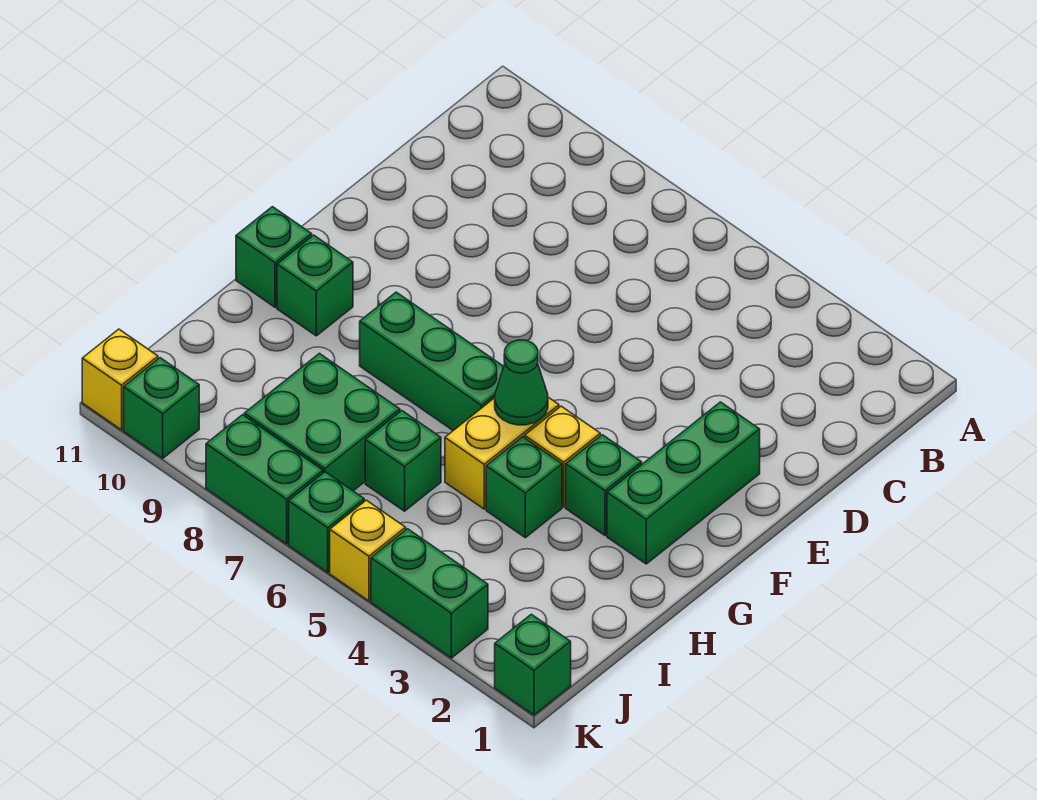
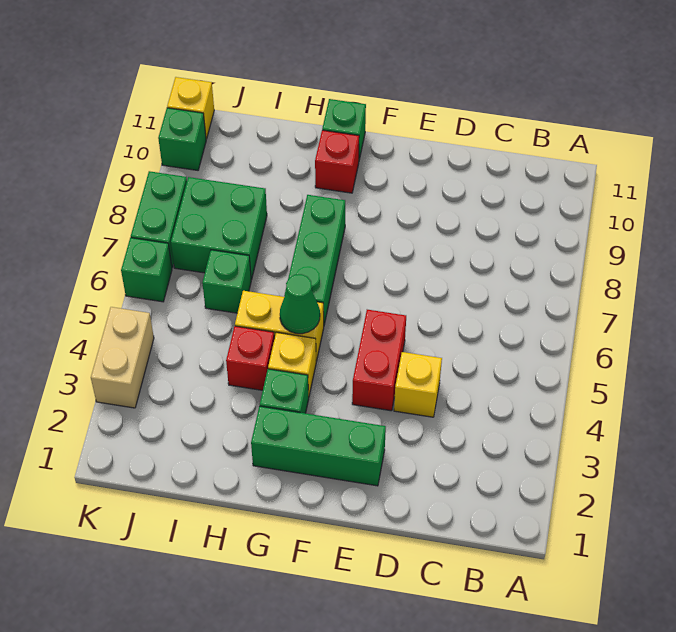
none -> red brick E4:E5 level 1
green brick G10 level 1 -> red brick G10 level 1
green brick H4 level 1 -> red brick H4 level 1
green brick K1 level 1 -> none
green brick K3:K4 level 1 -> tan brick K3:K4 level 1
yellow brick K5 level 1 -> yellow brick D4 level 1

